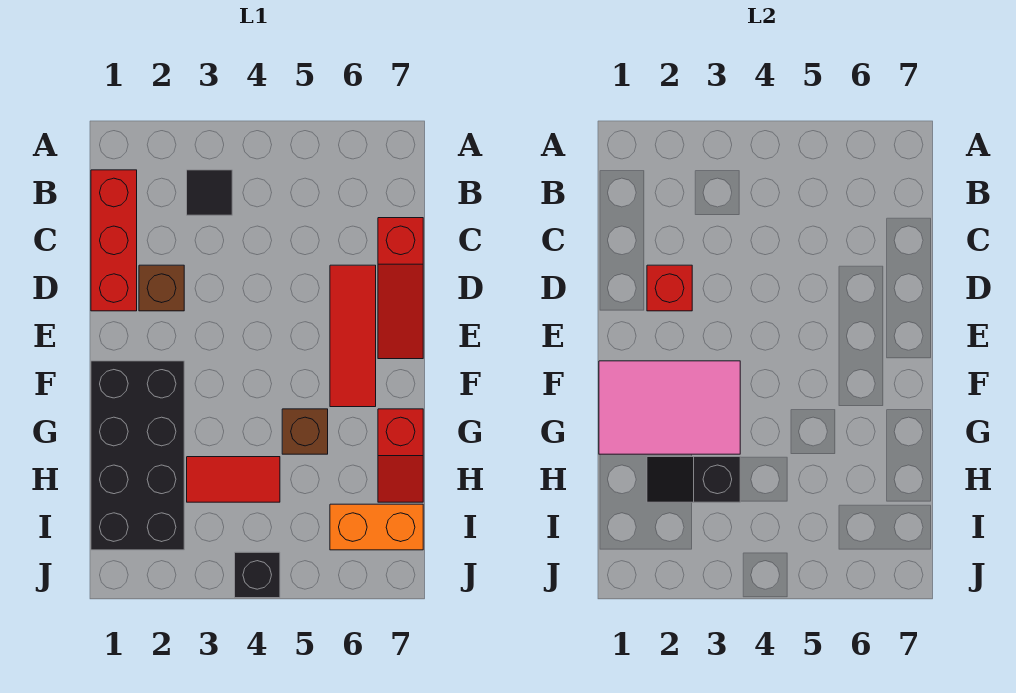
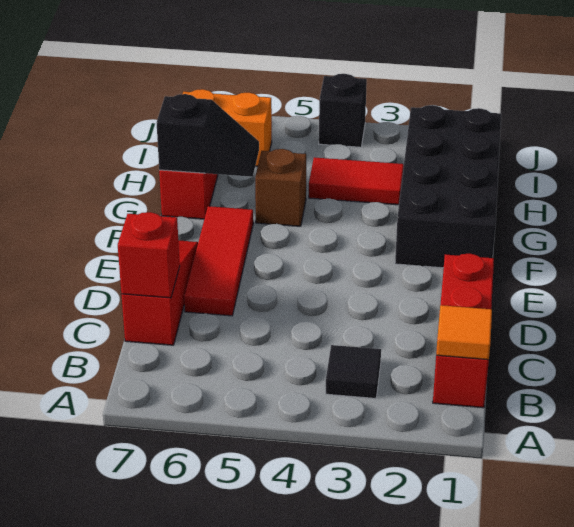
none -> orange tile B1 level 2
brown brick D2 level 1 -> none
red brick D2 level 2 -> red brick C7 level 2
pink tile F1:G3 level 2 -> none
black slope H2:H3 level 2 top 3 -> black slope G6:G7 level 2 top 7

